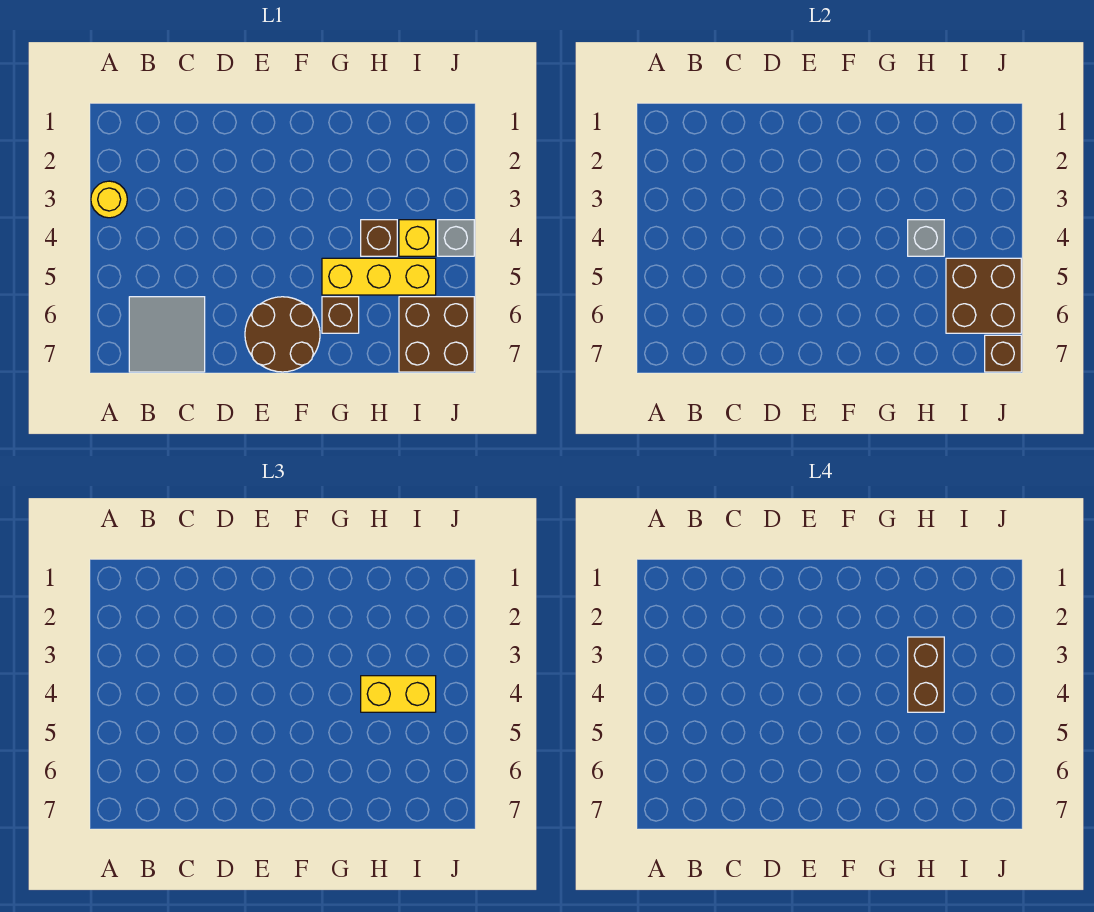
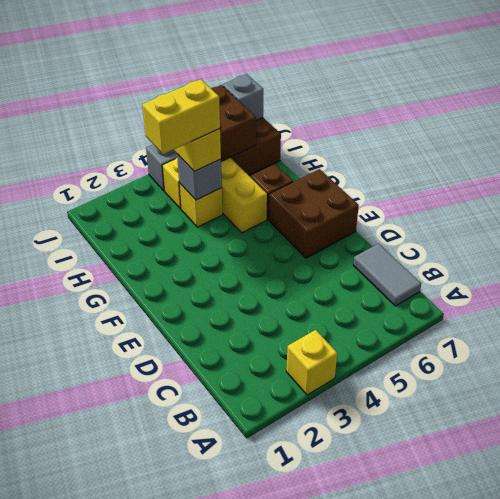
yellow round brick A3 level 1 -> yellow brick A3 level 1
grey tile B6:C7 level 1 -> grey tile B7:C7 level 1
brown round brick E6:F7 level 1 -> brown brick E6:F7 level 1
brown brick H3:H4 level 4 -> yellow brick H3:H4 level 4
brown brick H4 level 1 -> yellow brick H4 level 1
brown brick J7 level 2 -> grey brick J7 level 2

